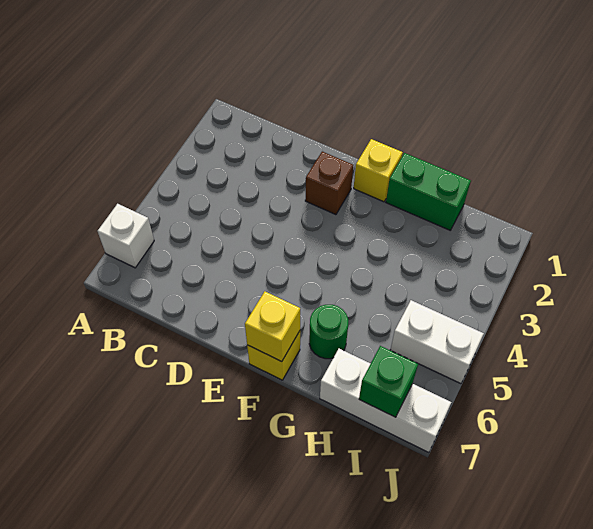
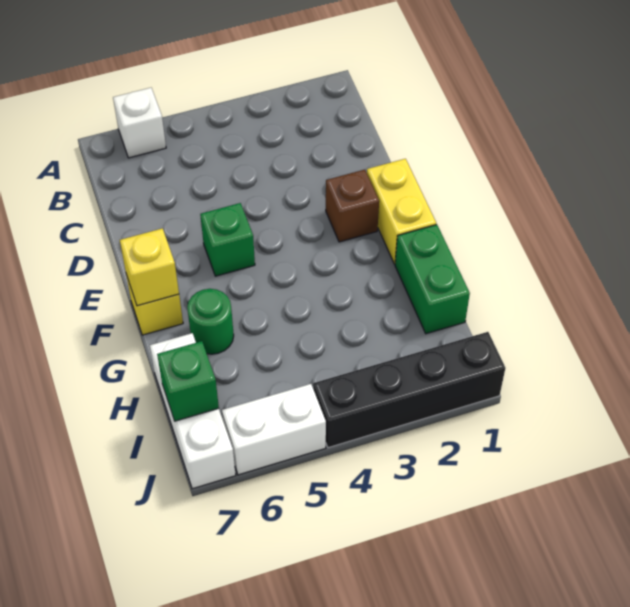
none -> green brick E5 level 1
yellow brick F1 level 1 -> yellow brick E1:F1 level 1
white brick I5:J5 level 1 -> white brick J5:J6 level 1
none -> black brick J1:J4 level 1

